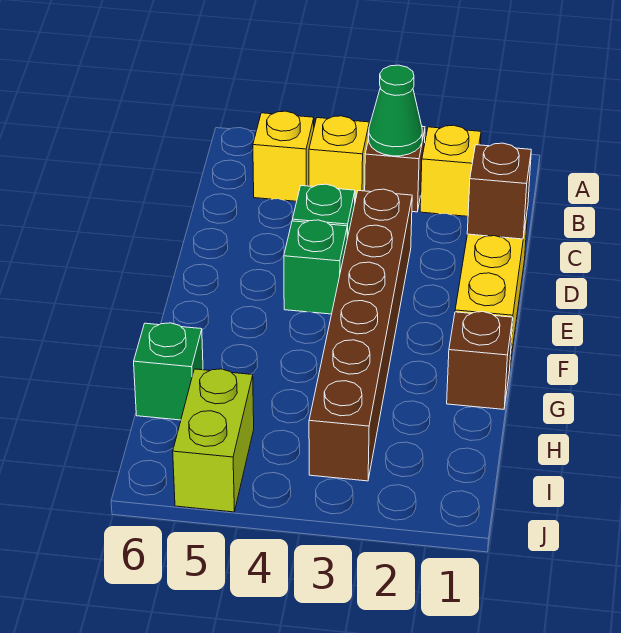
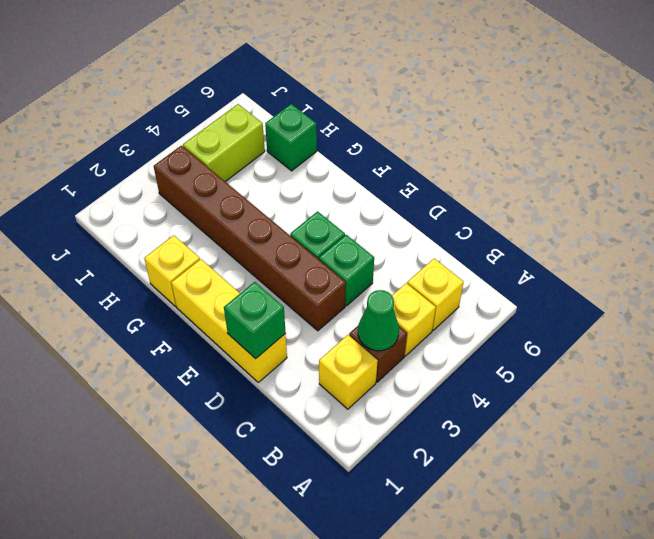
brown brick D1 level 2 -> green brick D1 level 2
brown brick G1 level 1 -> yellow brick G1 level 1
lime brick I5:J5 level 1 -> lime brick I4:I5 level 1

